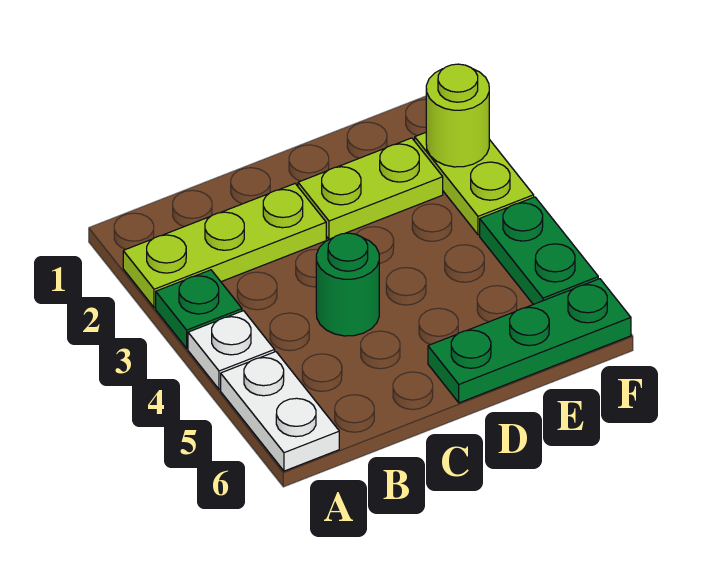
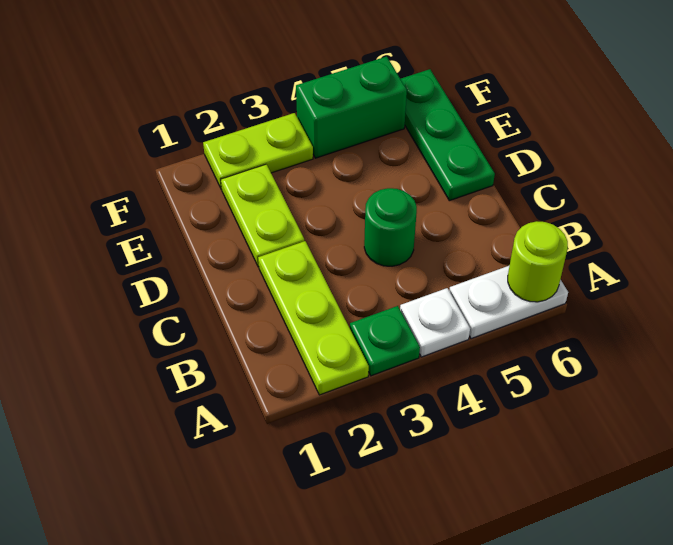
lime round brick F2 level 2 -> lime round brick A6 level 2
green plate F4:F5 level 1 -> green brick F4:F5 level 1

